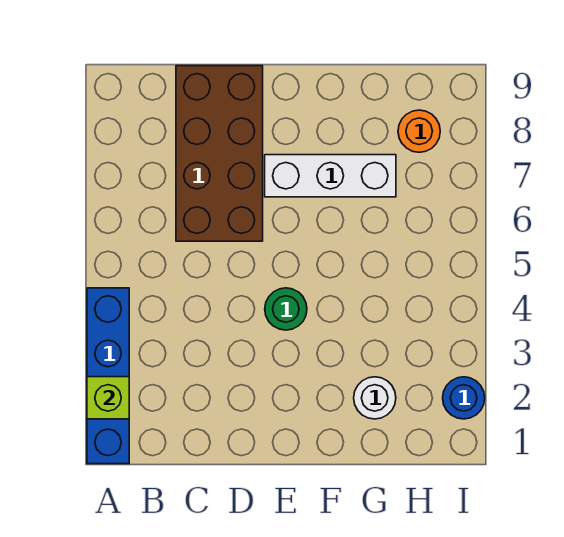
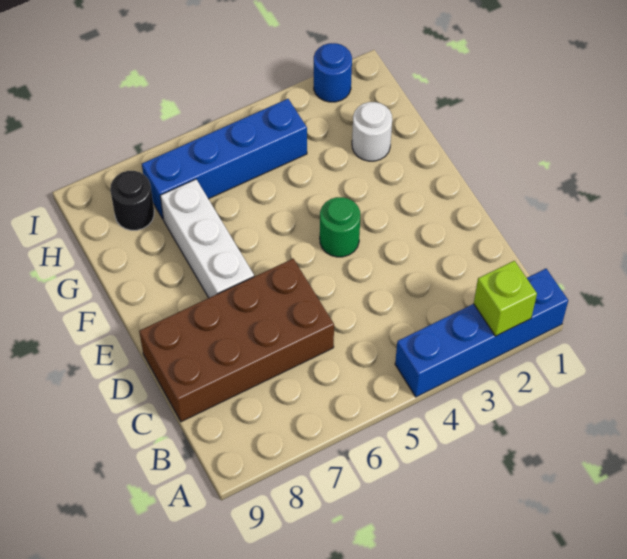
none -> blue brick H4:H7 level 1
orange round brick H8 level 1 -> black round brick H8 level 1

